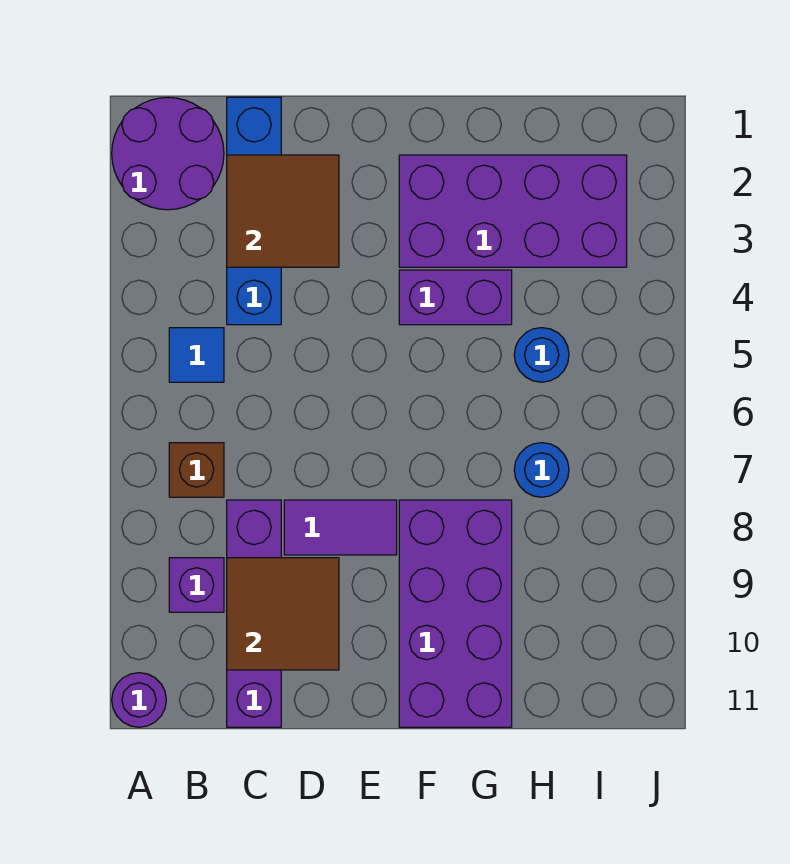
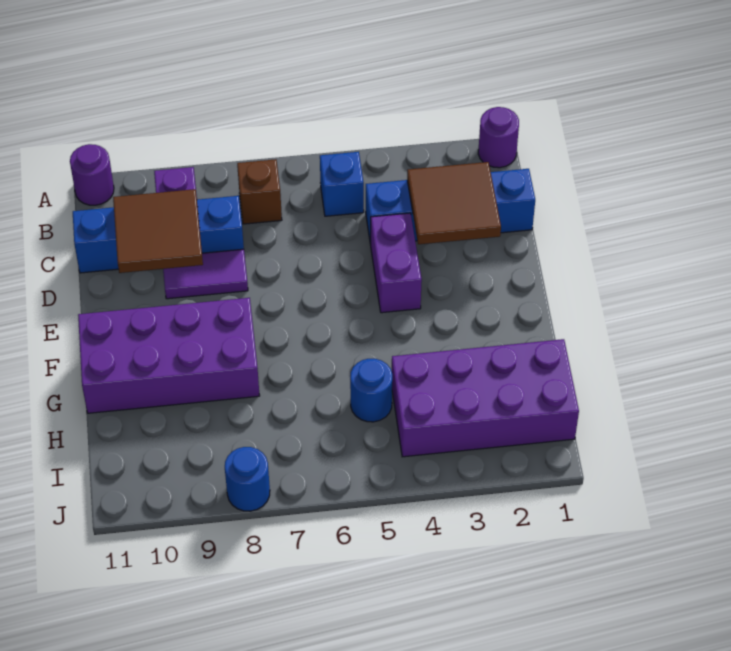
purple round brick A1:B2 level 1 -> purple round brick A1 level 1
blue tile B5 level 1 -> blue brick B5 level 1
purple brick C8:C11 level 1 -> blue brick C8:C11 level 1
purple tile D8:E8 level 1 -> purple tile D8:D9 level 1
purple brick F2:I3 level 1 -> purple brick H1:I4 level 1
purple brick F4:G4 level 1 -> purple brick D4:E4 level 1
blue round brick H7 level 1 -> blue round brick J8 level 1

